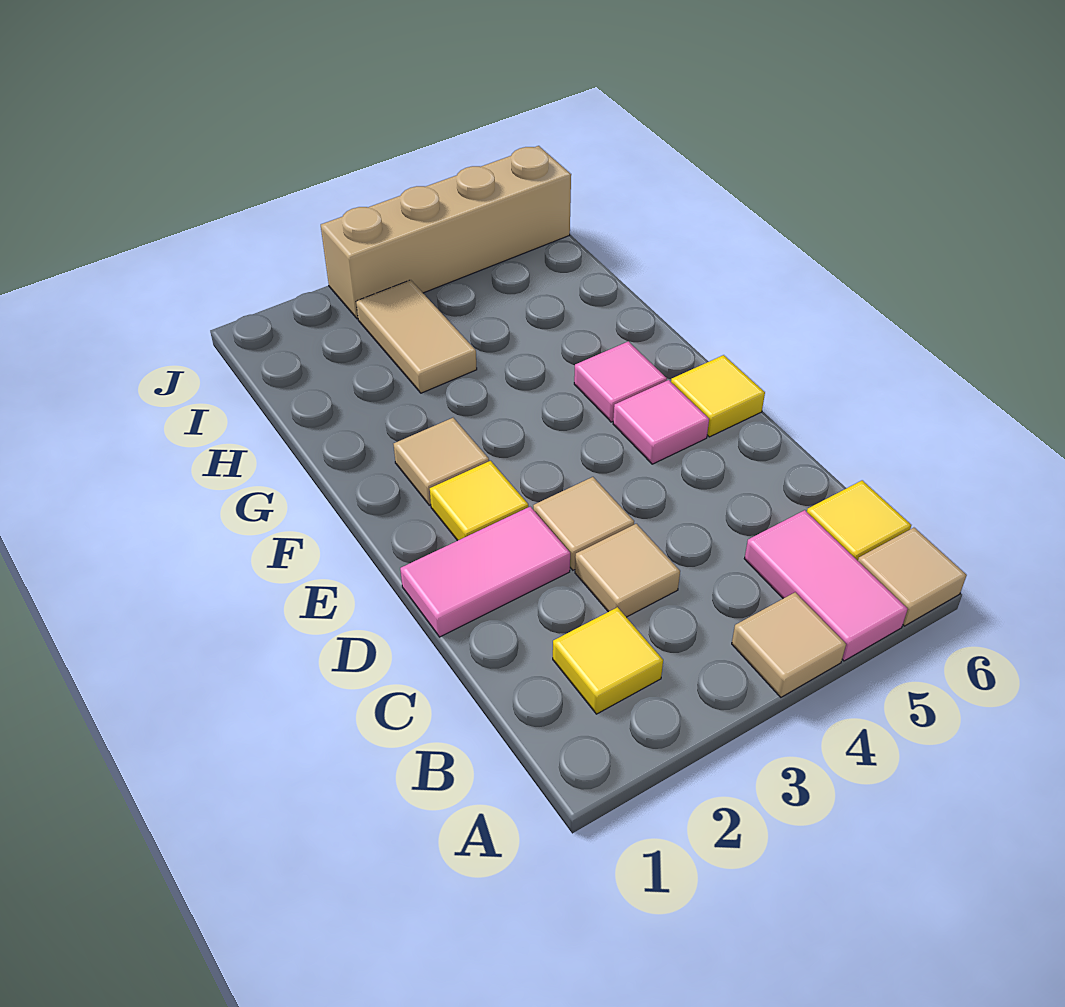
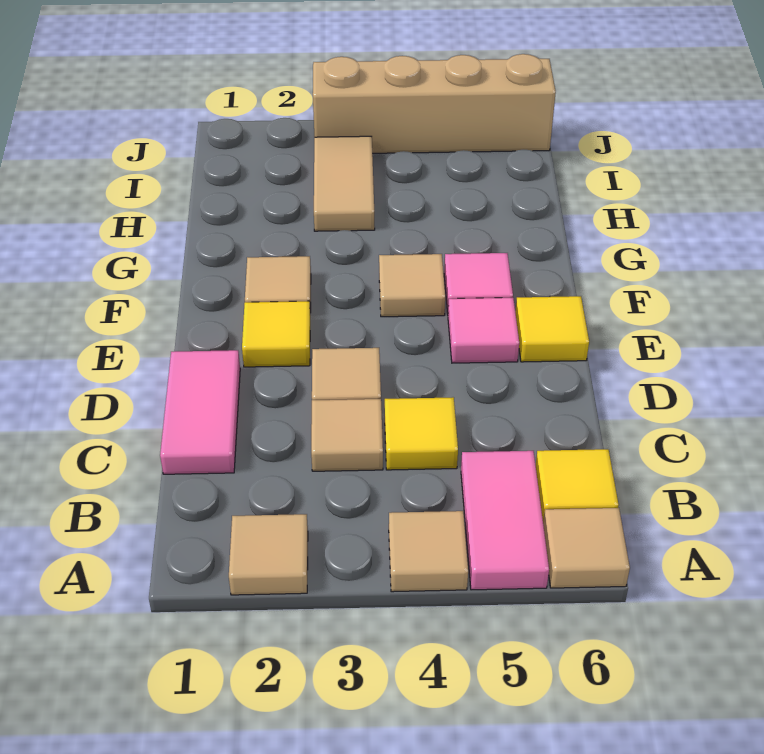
none -> tan tile A2 level 1
yellow tile B2 level 1 -> yellow tile C4 level 1
pink tile D1:D2 level 1 -> pink tile C1:D1 level 1
none -> tan tile F4 level 1

